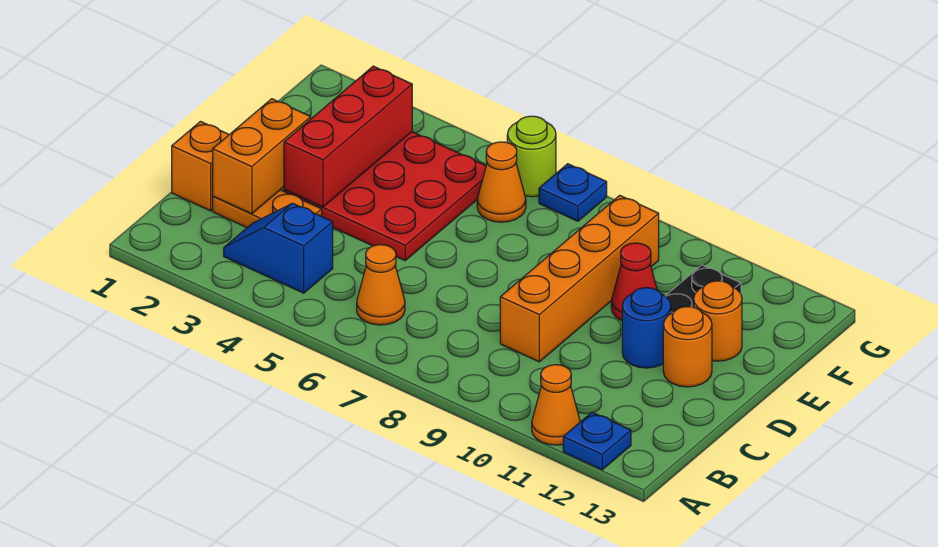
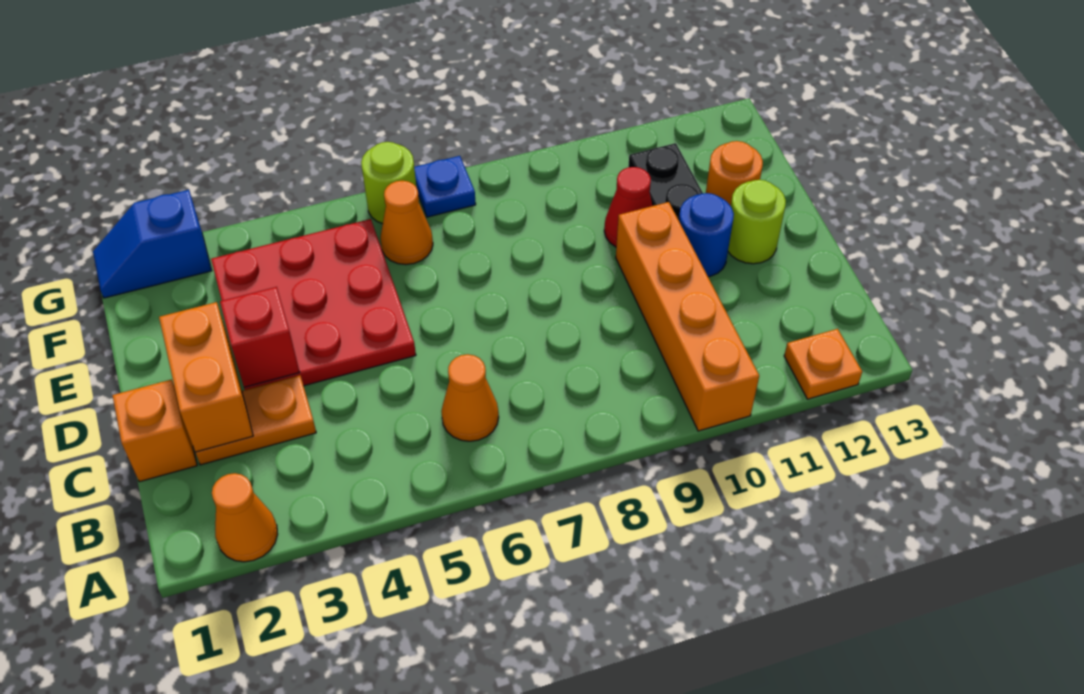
orange cone A11 level 1 -> orange cone A2 level 1
blue plate A12 level 1 -> orange plate A12 level 1
blue slope B3:B4 level 1 top 4 -> blue slope G1:G2 level 1 top 2
orange brick C9:F9 level 1 -> orange brick A10:D10 level 1
red brick D3:F3 level 2 -> red brick D3 level 2
orange round brick D12 level 1 -> lime round brick D12 level 1

